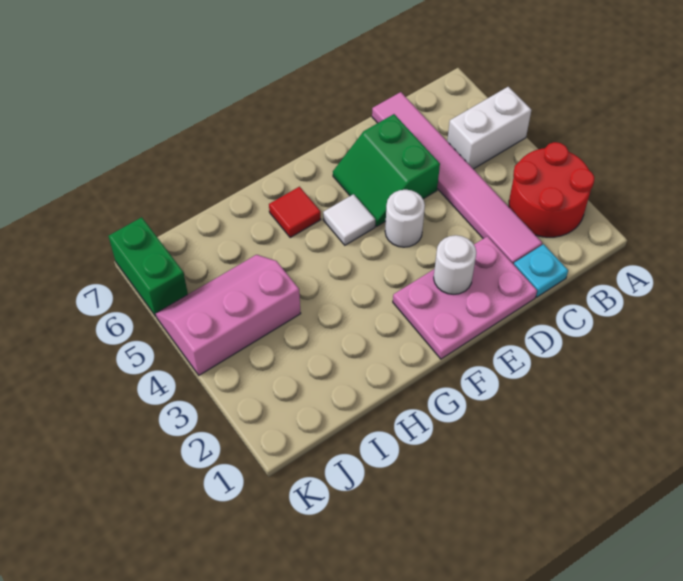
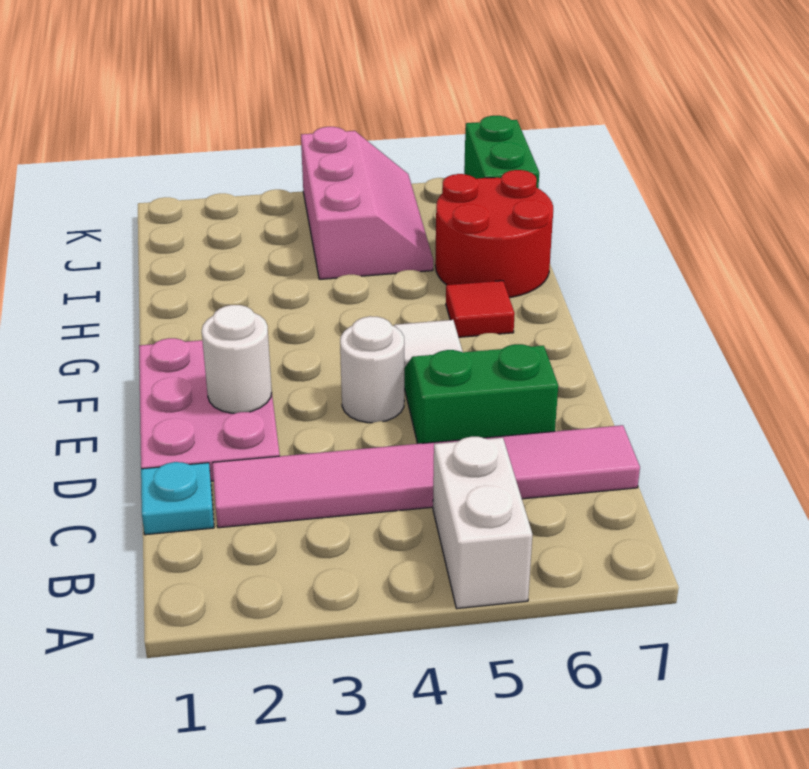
red round brick A2:B3 level 1 -> red round brick H6:I7 level 1
green brick K6:K7 level 1 -> green brick J7:K7 level 1

